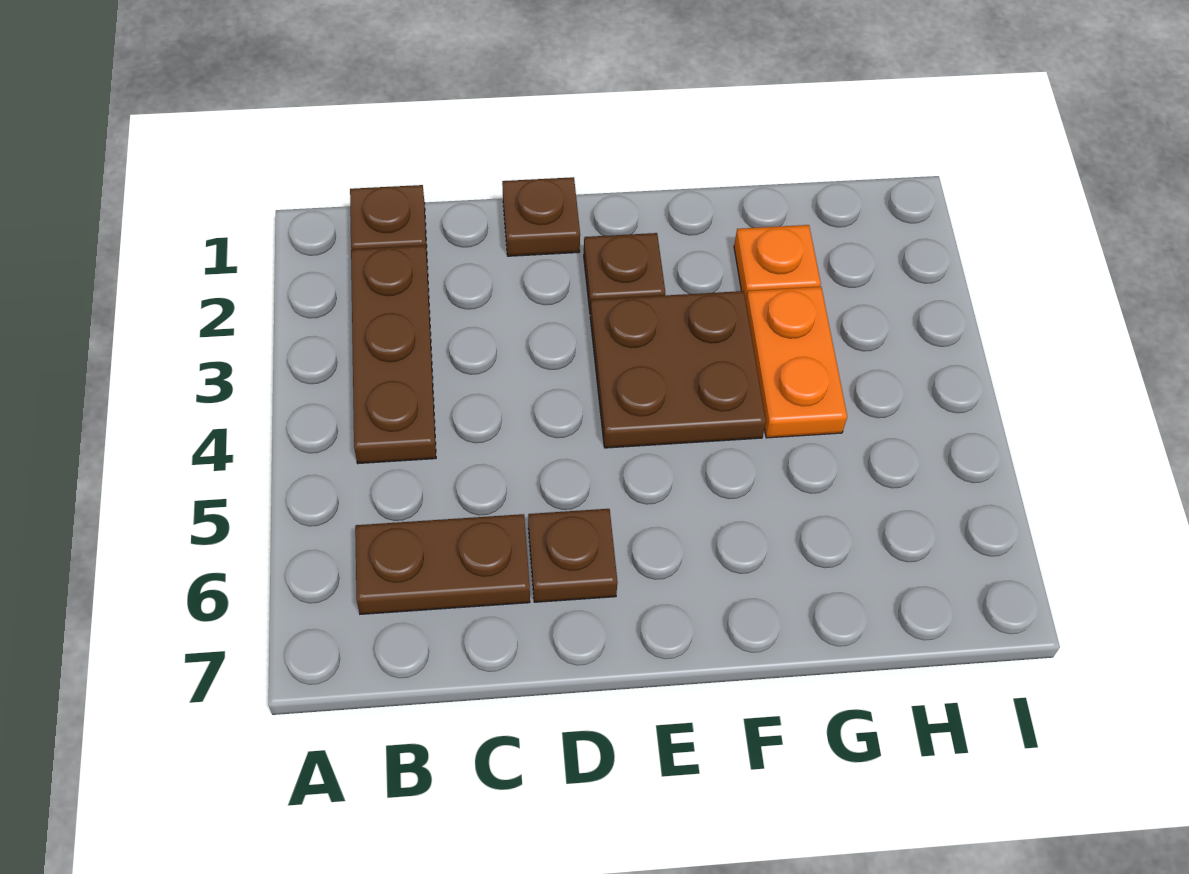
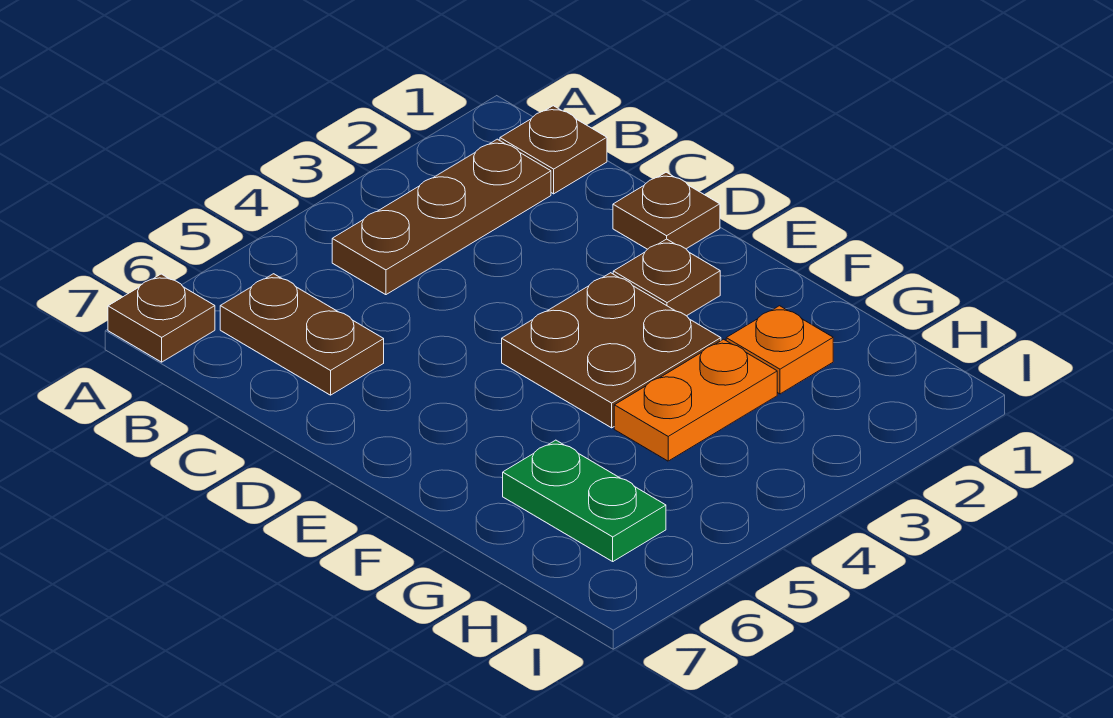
brown plate D6 level 1 -> brown plate A7 level 1
none -> green plate G6:H6 level 1

